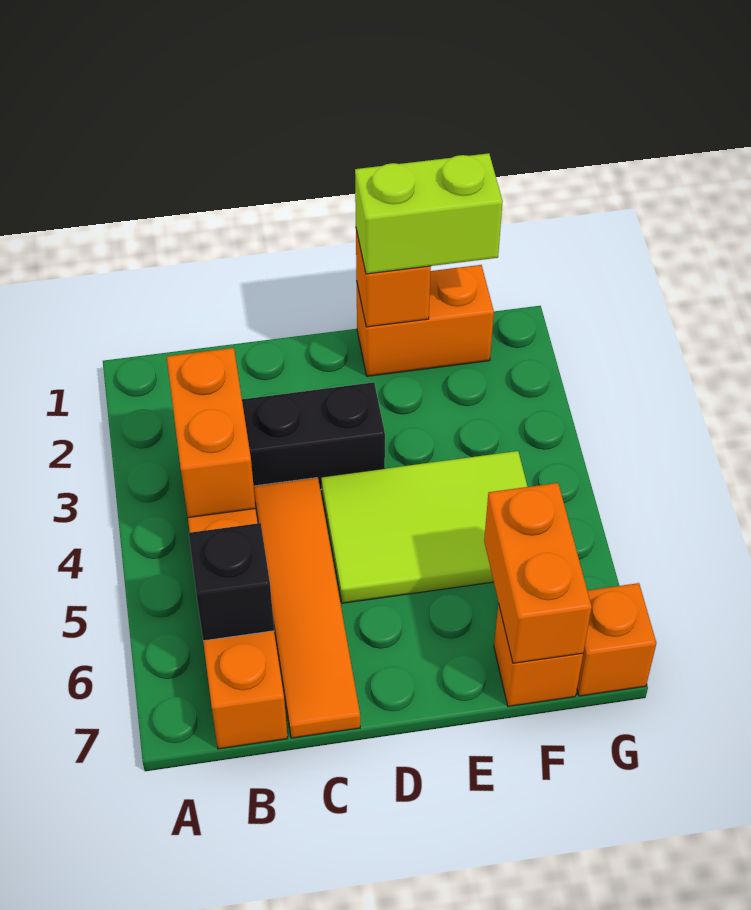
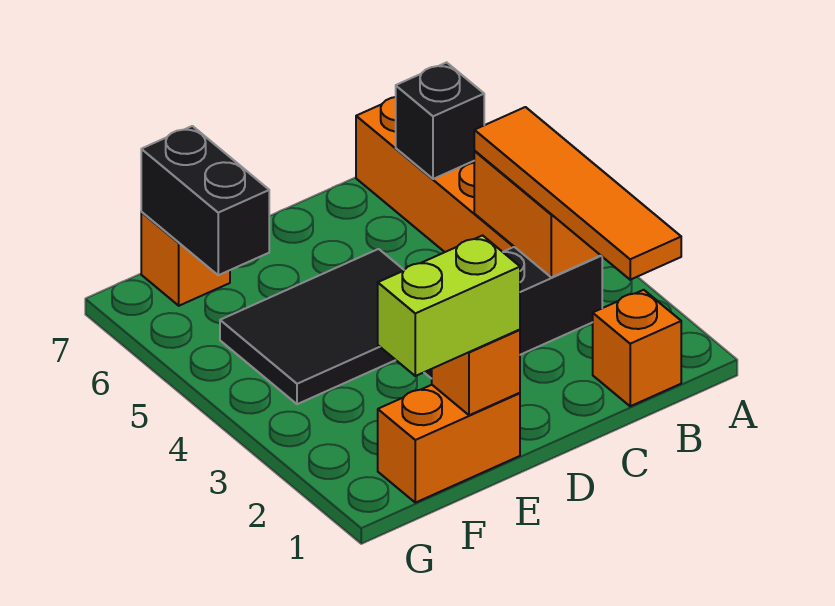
orange tile C4:C7 level 1 -> orange tile B1:B4 level 3
lime tile D4:F5 level 1 -> black tile D4:F5 level 1
orange brick F6:F7 level 2 -> black brick F6:F7 level 2
orange brick G7 level 1 -> orange brick B1 level 1

